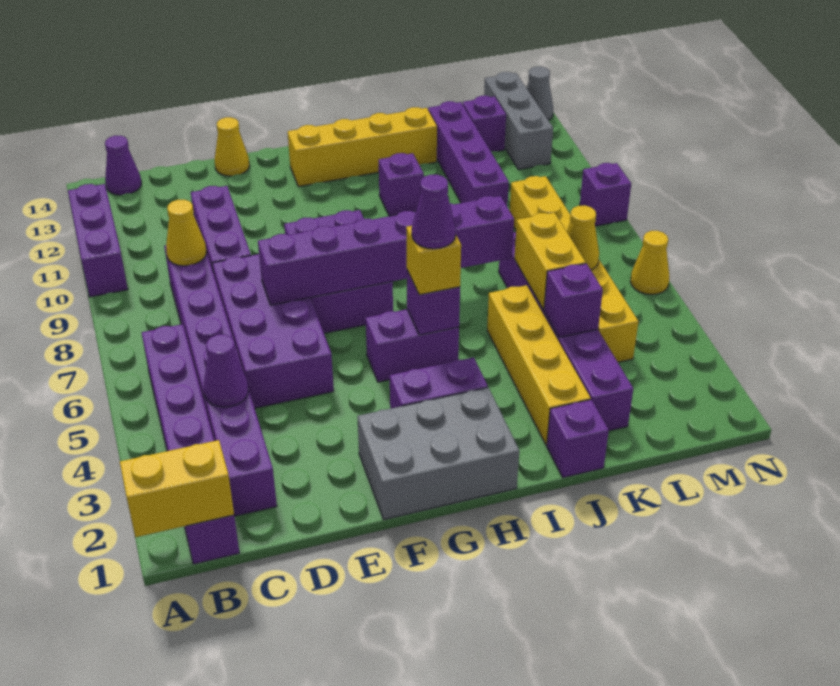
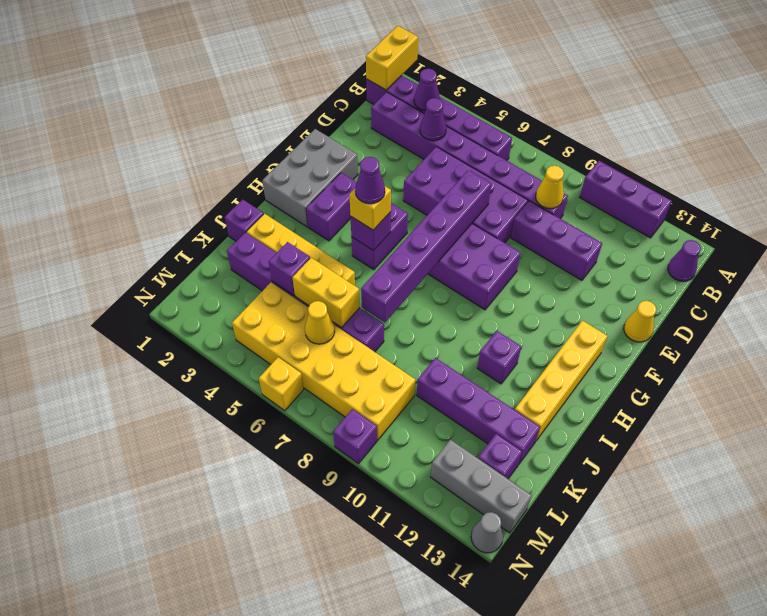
none -> purple cone B3 level 2
yellow brick L4:L9 level 1 -> yellow brick L4:M9 level 1
yellow cone N6 level 1 -> yellow brick N6 level 1

